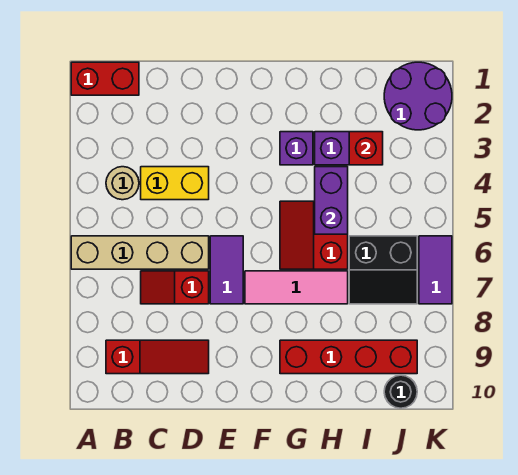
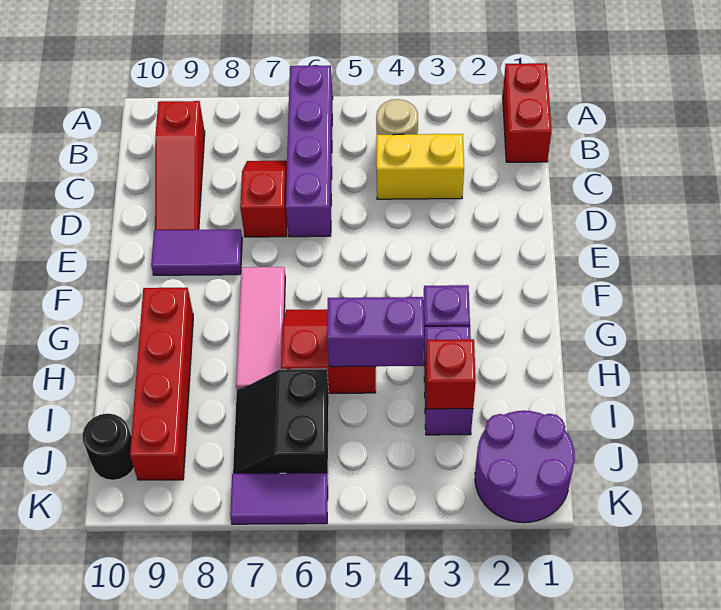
tan brick A6:D6 level 1 -> purple brick A6:D6 level 1
yellow brick C4:D4 level 1 -> yellow brick C3:C4 level 1
purple tile E6:E7 level 1 -> purple tile E8:E9 level 1

